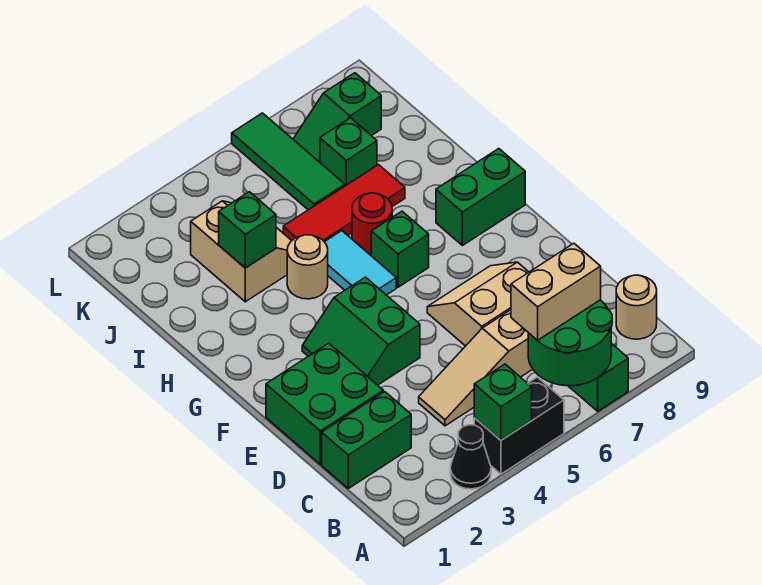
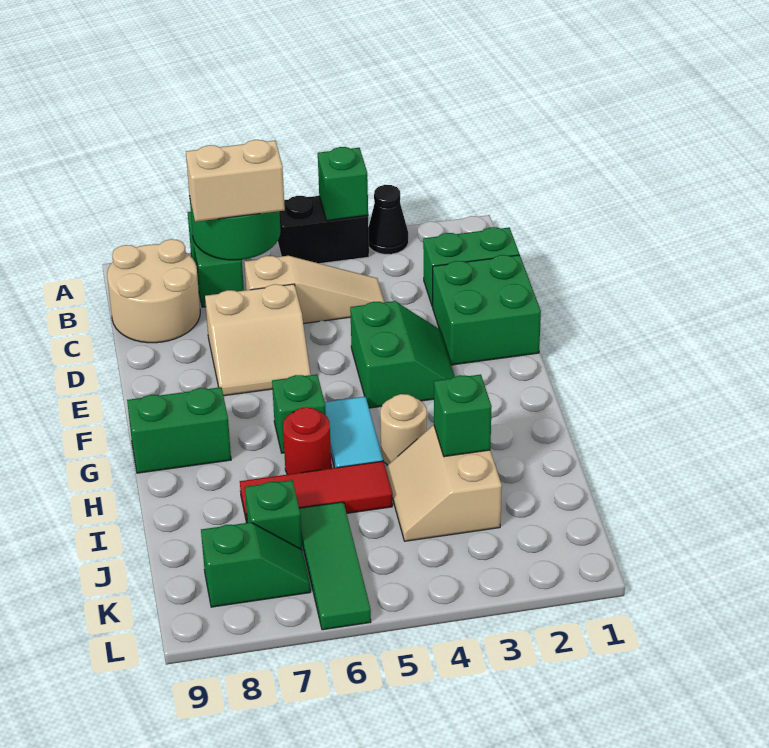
tan round brick B9 level 1 -> tan round brick B8:C9 level 1

